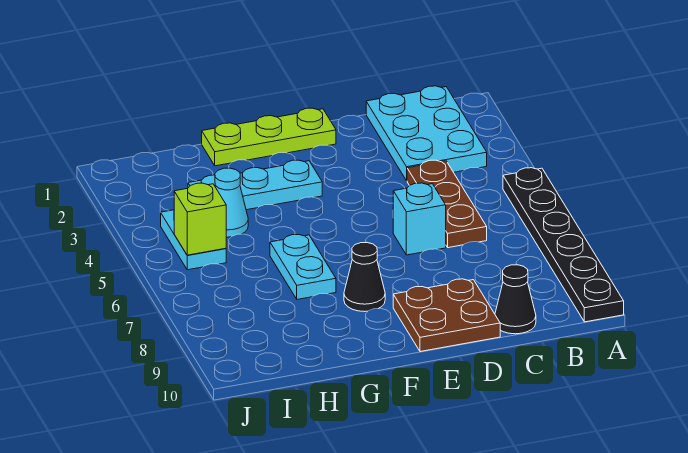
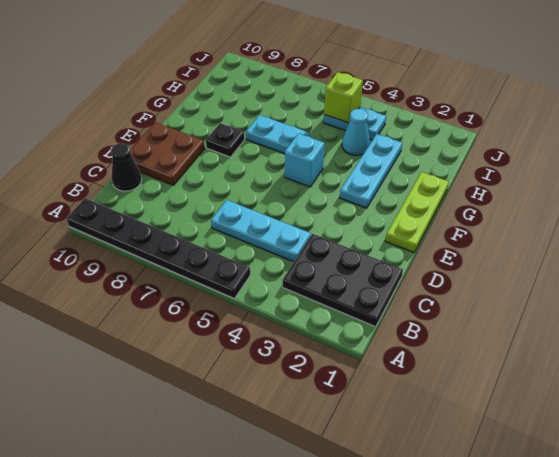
cyan plate B1:C3 level 1 -> black plate B1:C3 level 1
brown plate C4:C6 level 1 -> cyan plate C4:C6 level 1
cyan brick D6 level 1 -> cyan brick F5 level 1
black cone F8 level 1 -> black plate F8 level 1

